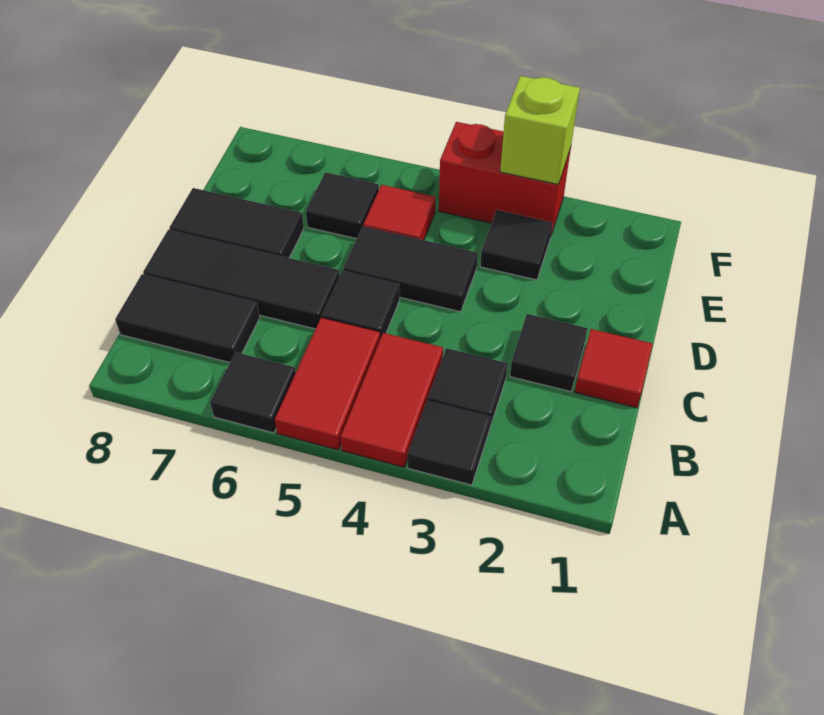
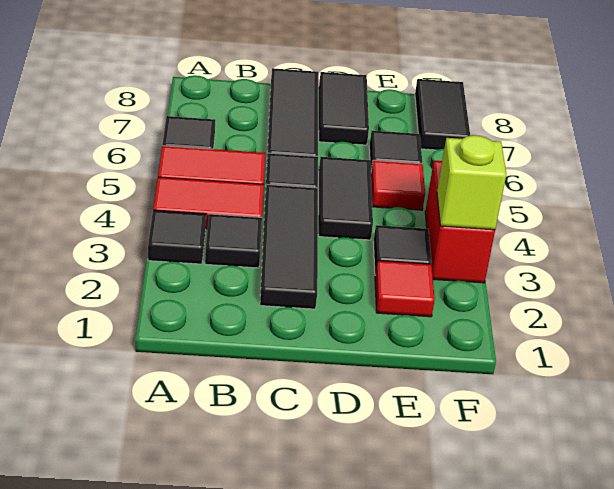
black tile B7:B8 level 1 -> black tile F7:F8 level 1
red tile C1 level 1 -> red tile E2 level 1
black tile C2 level 1 -> black tile C2:C4 level 1

